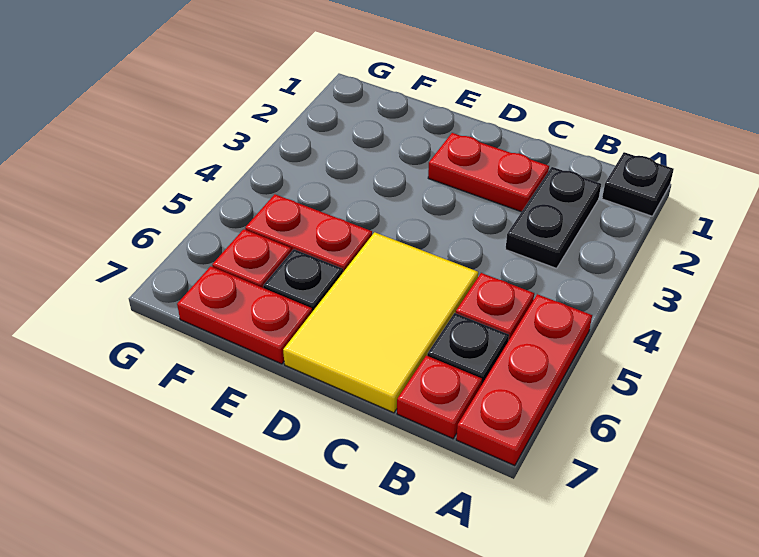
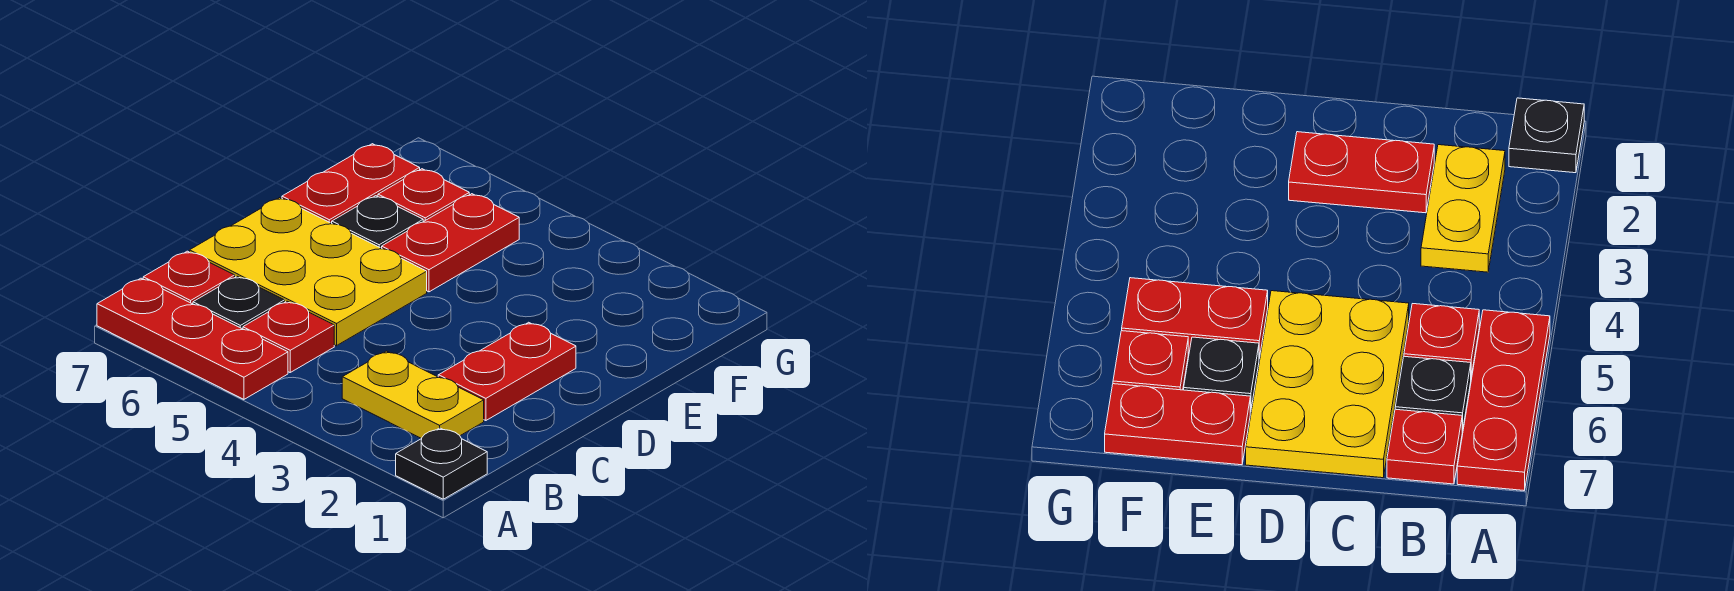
black plate B2:B3 level 1 -> yellow plate B2:B3 level 1
yellow tile C5:D7 level 1 -> yellow plate C5:D7 level 1

